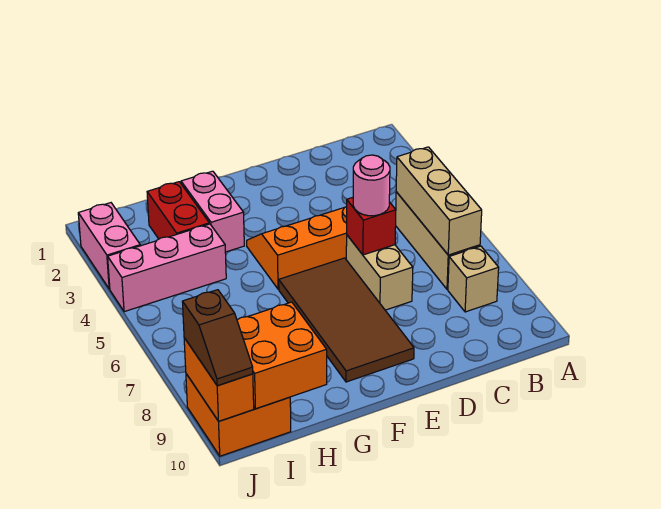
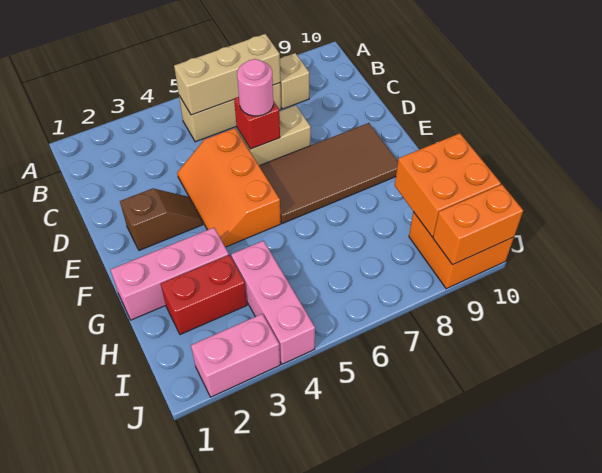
pink brick G2:G3 level 1 -> pink brick G1:G3 level 1
brown slope J9:J10 level 3 top 9 -> brown slope E2:E3 level 1 top 2

